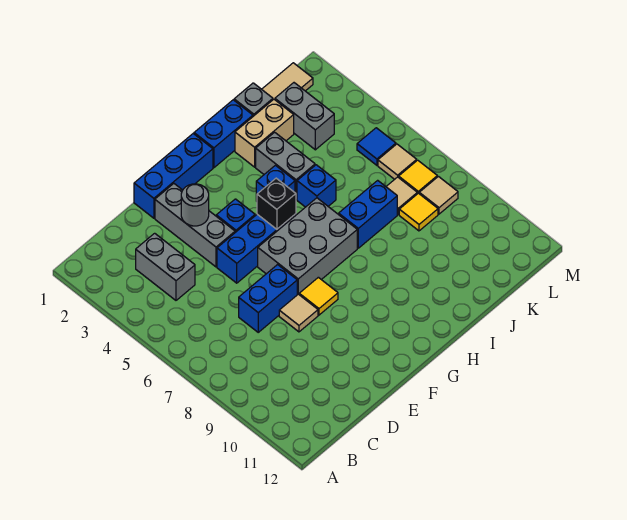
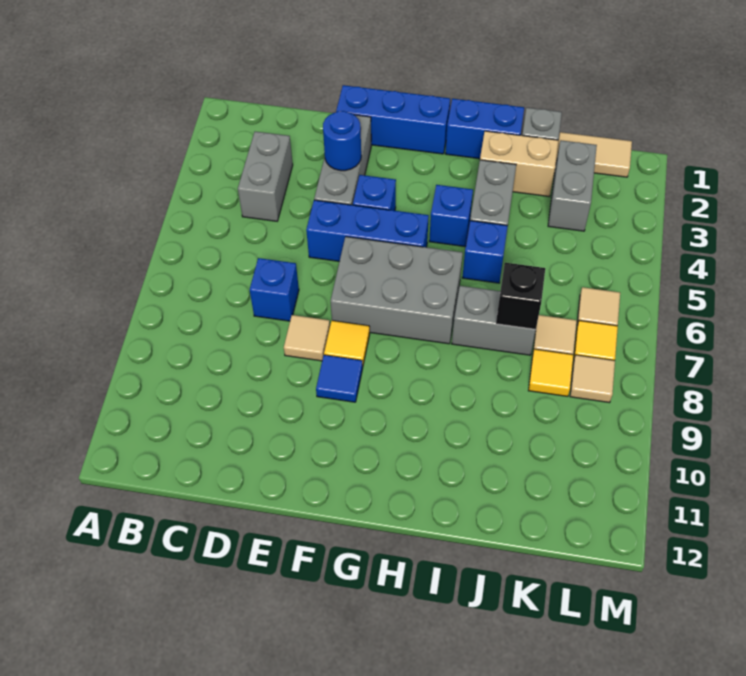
blue brick D7:E7 level 1 -> blue brick D7 level 1
grey round brick E3 level 2 -> blue round brick E3 level 2
black brick G5 level 2 -> black brick J7 level 2
blue brick I7:J7 level 1 -> grey brick I7:J7 level 1
blue tile L5 level 1 -> blue tile F9 level 1

